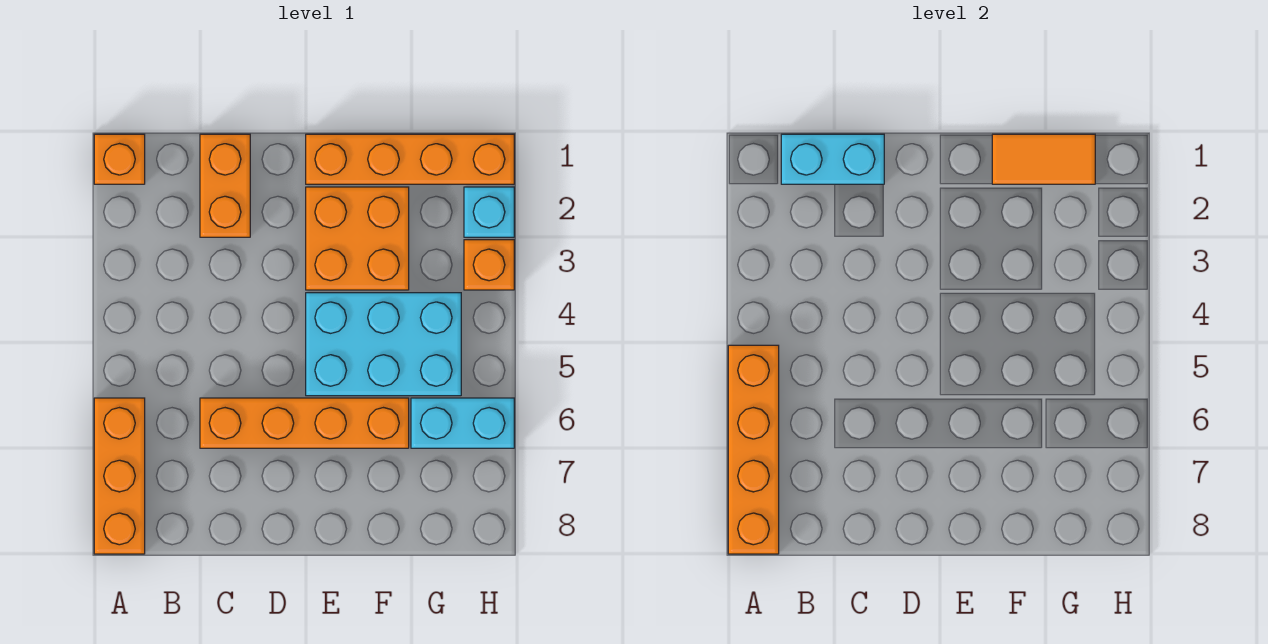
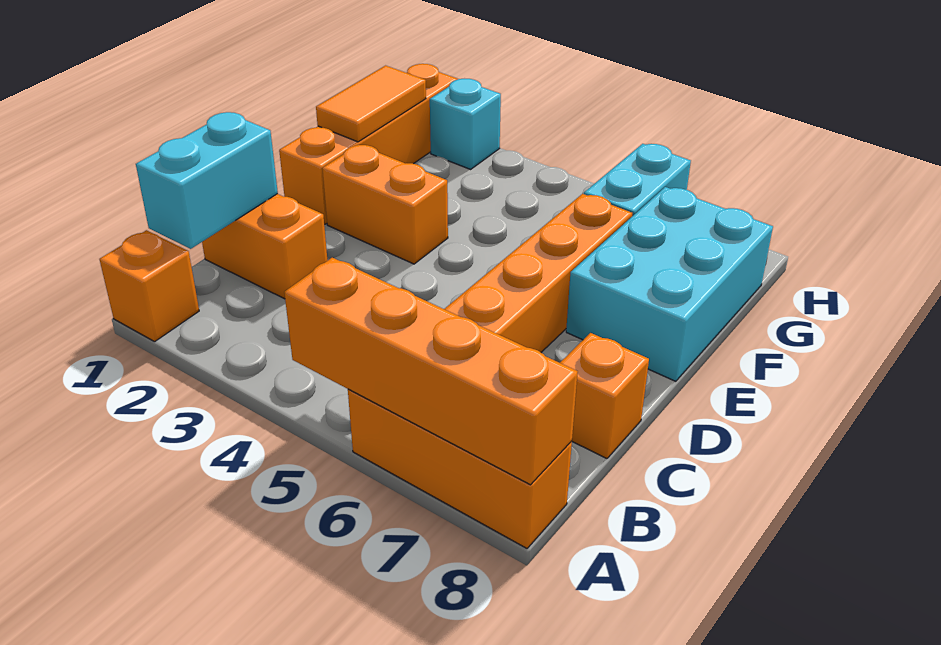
orange brick E2:F3 level 1 -> orange brick E2:E3 level 1
cyan brick E4:G5 level 1 -> cyan brick E7:G8 level 1
orange brick H3 level 1 -> orange brick C8 level 1

